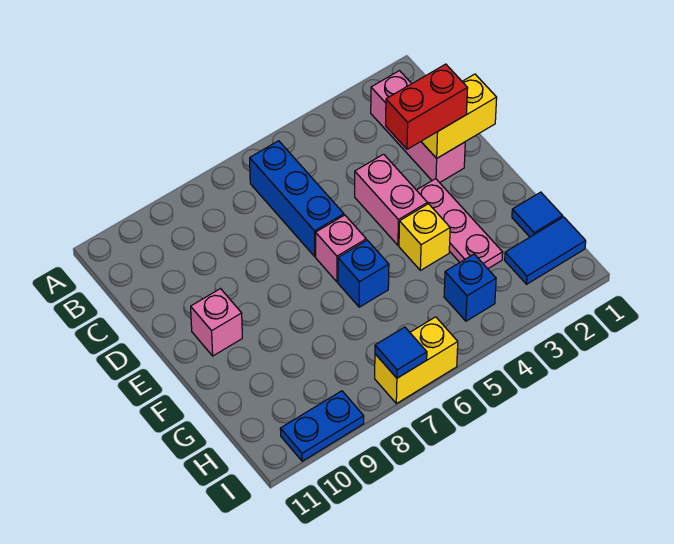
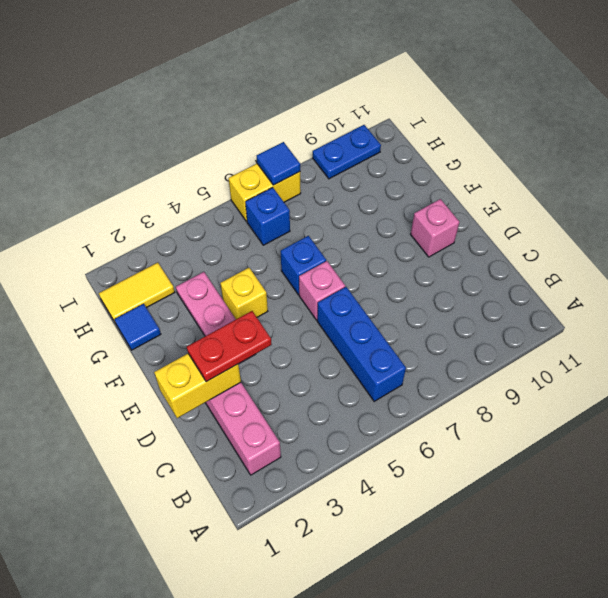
red brick D2:D3 level 3 -> red plate D2:D3 level 3
pink brick D4:E4 level 1 -> none
blue tile H1:H2 level 1 -> yellow tile H1:H2 level 1
blue brick H4 level 1 -> blue brick H6 level 1

